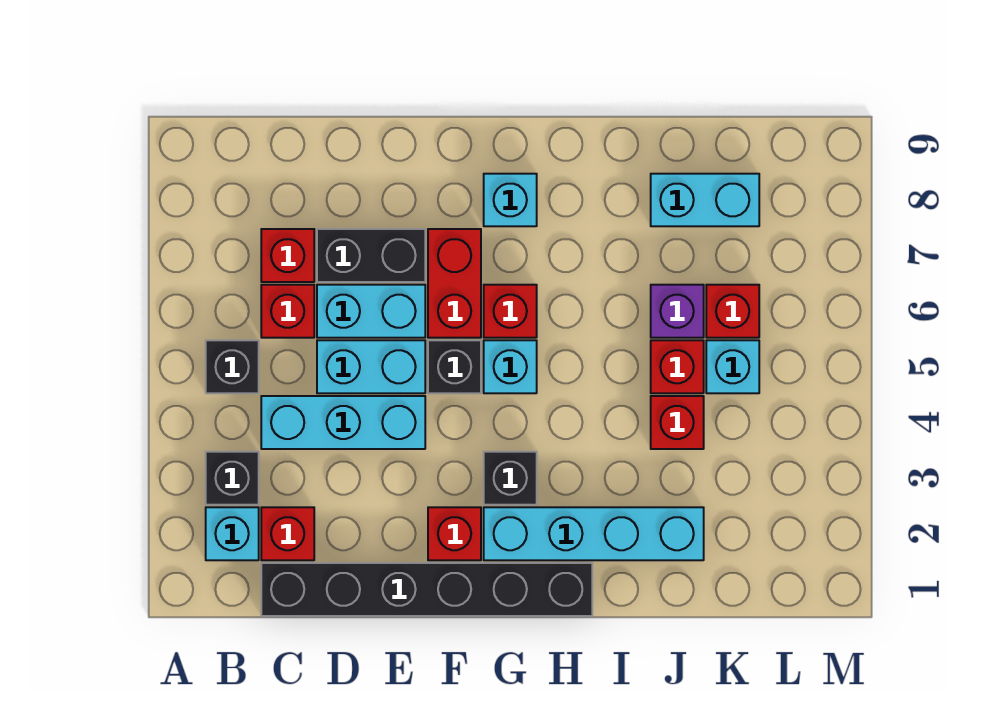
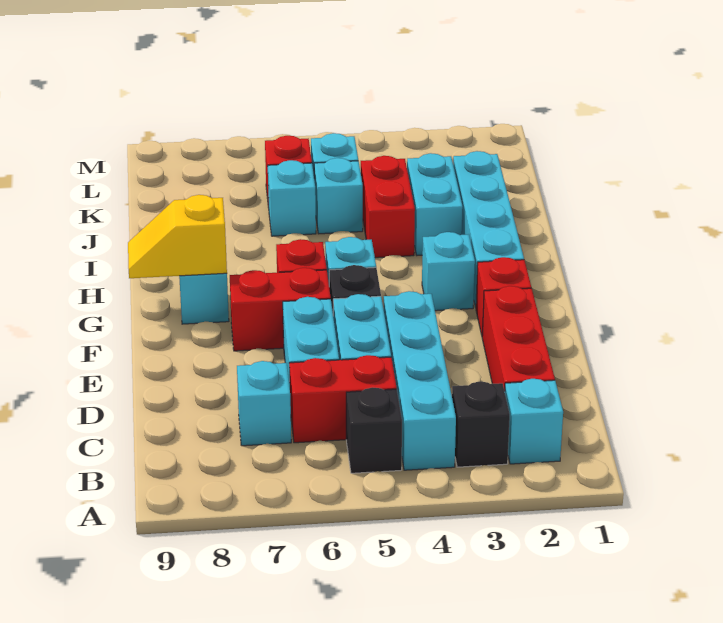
black brick C1:H1 level 1 -> none
red brick C2 level 1 -> red brick C2:E2 level 1
cyan brick C4:E4 level 1 -> cyan brick B4:E4 level 1
red brick C6 level 1 -> red brick C5:C6 level 1
red brick C7 level 1 -> cyan brick C7 level 1
black brick D7:E7 level 1 -> none
black brick G3 level 1 -> cyan brick G3 level 1
none -> yellow slope G8:G9 level 2 top 8
red brick J4 level 1 -> red brick I4:J4 level 1
red brick J5 level 1 -> cyan brick J5 level 1
purple brick J6 level 1 -> cyan brick J6 level 1
cyan brick J8:K8 level 1 -> cyan brick I3:J3 level 1

